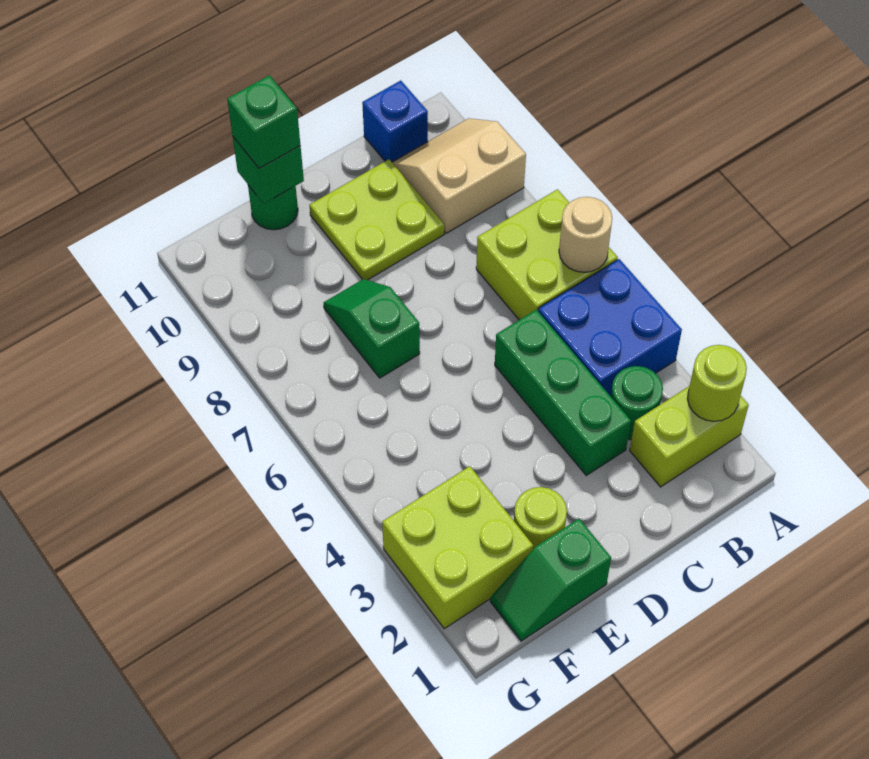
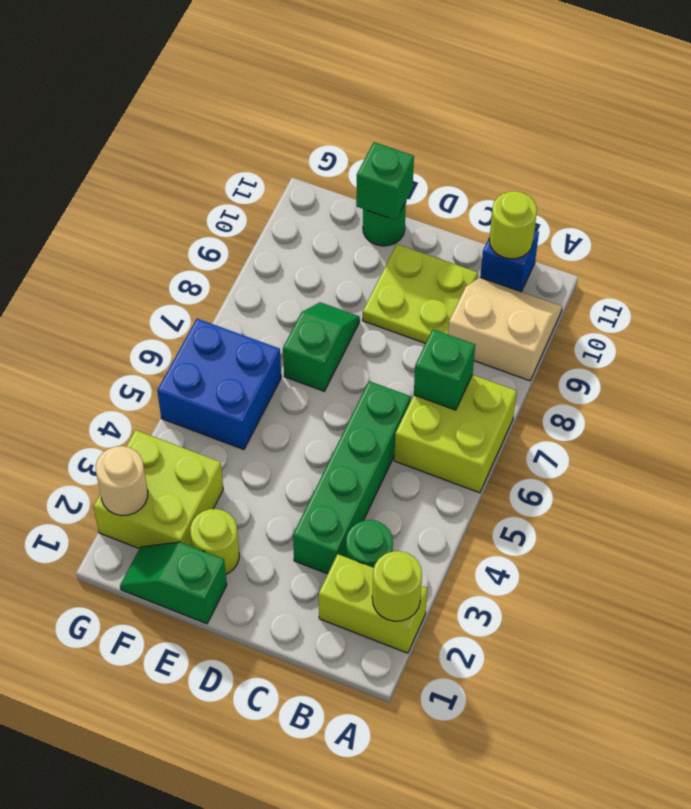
blue brick A4:B5 level 1 -> blue brick F5:G6 level 1
tan round brick A6 level 2 -> tan round brick G2 level 2
none -> lime round brick B11 level 2
green brick C3:C5 level 1 -> green brick C3:C6 level 1
green brick E11 level 3 -> green brick B7 level 2

